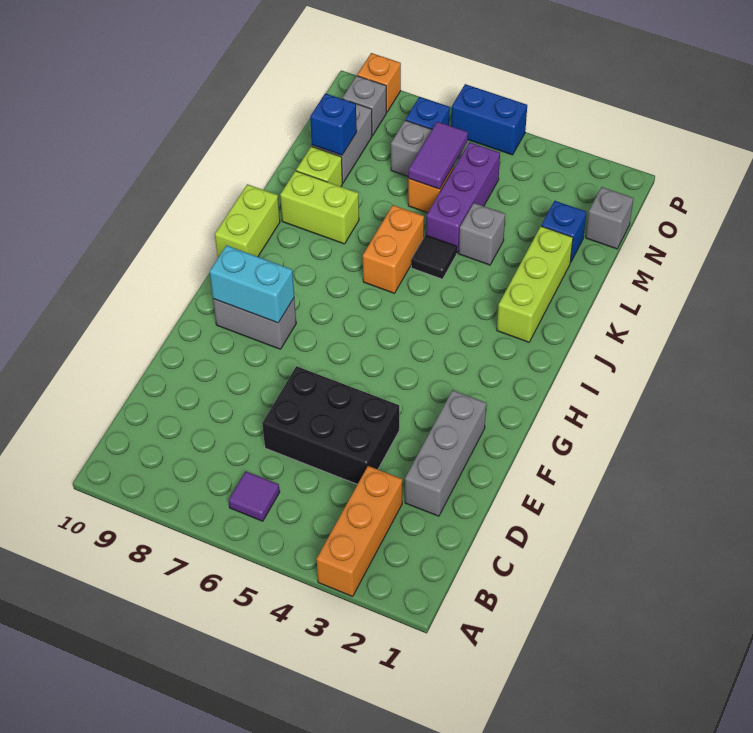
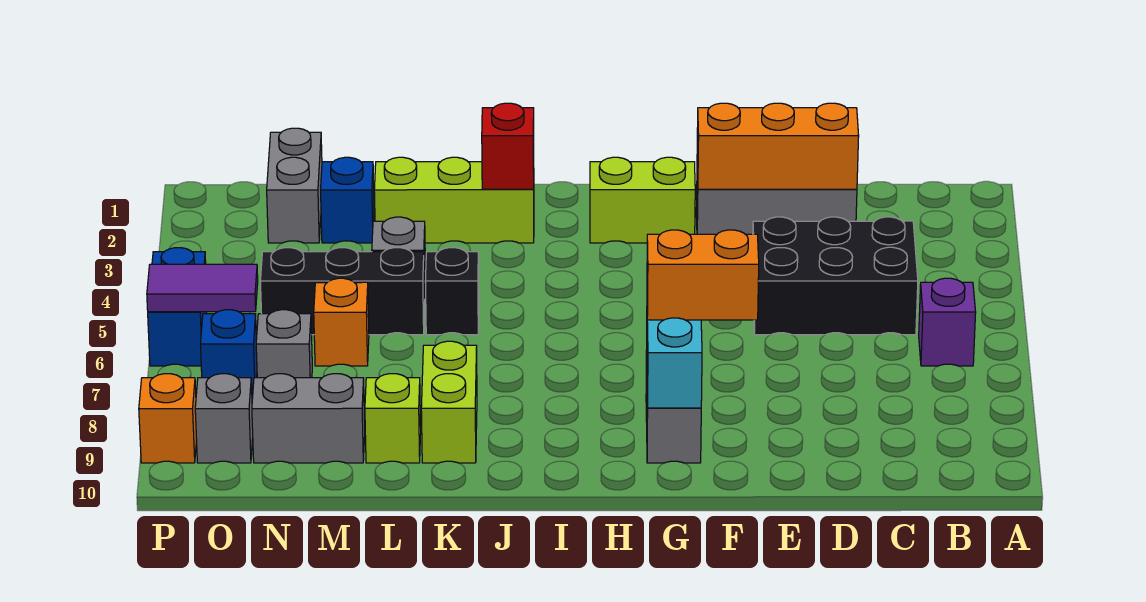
orange brick A3:C3 level 1 -> orange brick D2:F2 level 2
purple tile B6 level 1 -> purple brick B6 level 1
black brick D4:E6 level 1 -> black brick C4:E5 level 1
lime brick I10:J10 level 1 -> lime brick G2:H2 level 1
none -> red brick J2 level 2
orange brick J6:K6 level 1 -> orange brick F8:G8 level 3
black tile K5 level 1 -> black brick K5 level 1
purple brick L5:N5 level 1 -> black brick L5:N5 level 1
purple tile M6:N6 level 2 -> purple tile O6:P6 level 2
blue brick M9 level 2 -> none
grey brick N1 level 1 -> grey brick N1:N2 level 1

